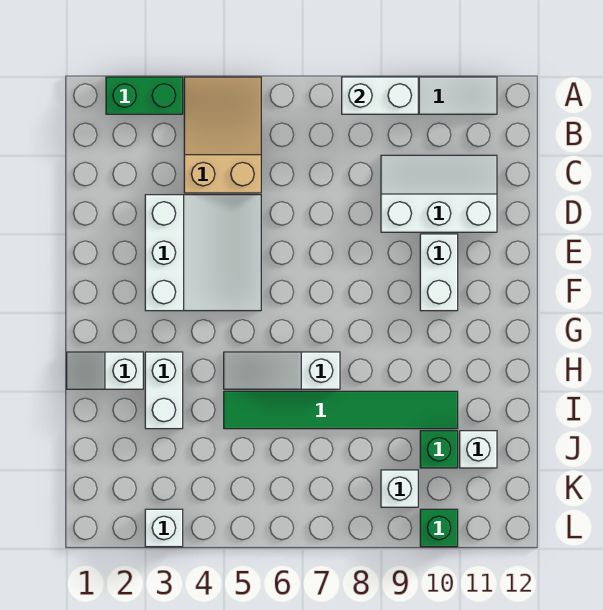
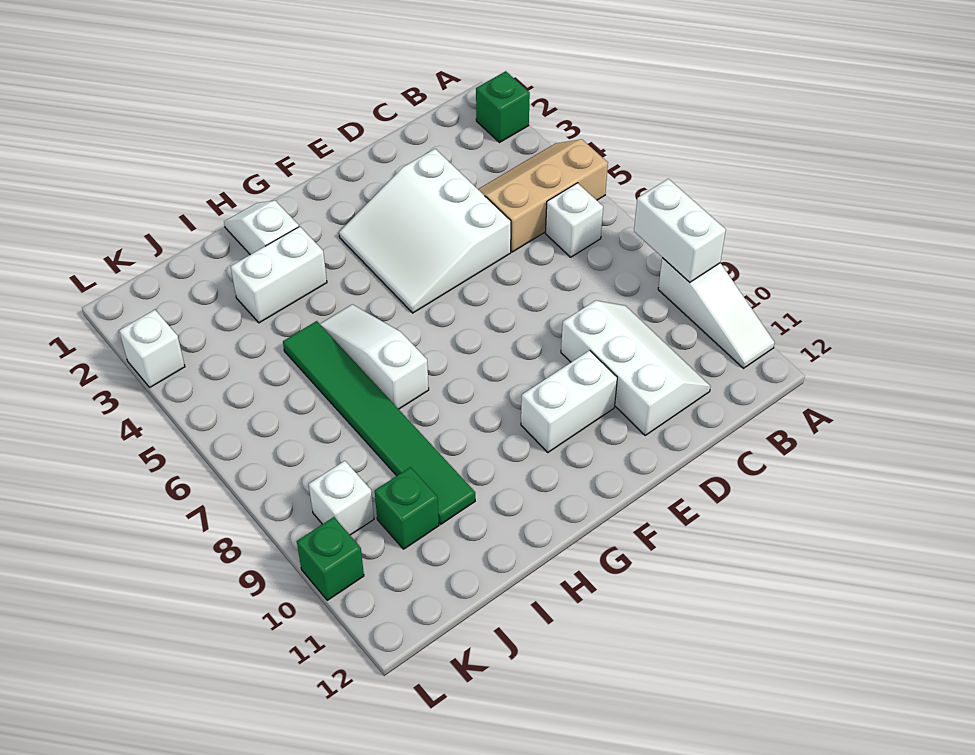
green brick A2:A3 level 1 -> green brick A2 level 1
tan slope A4:C5 level 1 top C -> tan slope A4:C5 level 1 top 5
white slope D3:F5 level 1 top 3 -> white slope D3:F5 level 1 top D
white brick J11 level 1 -> white brick B6 level 1

